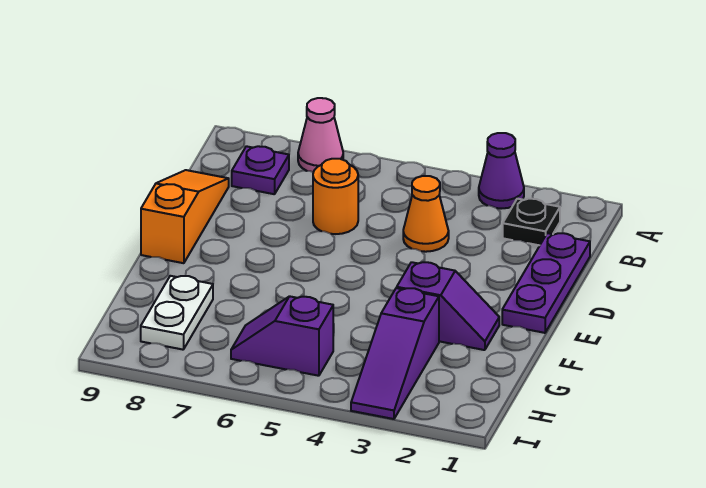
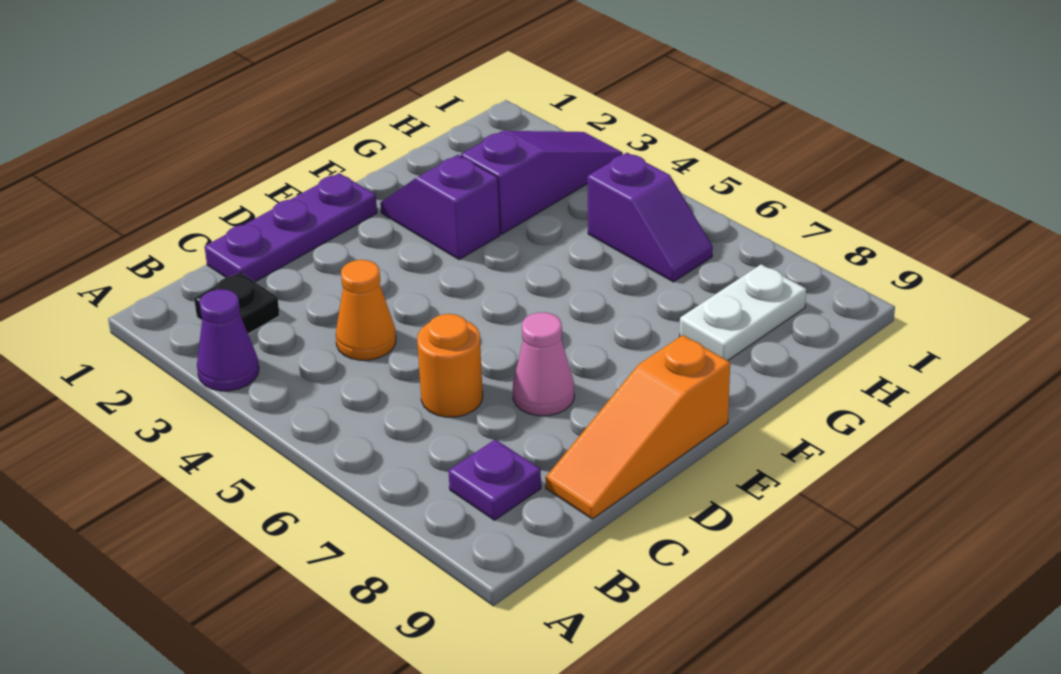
pink cone A7 level 1 -> pink cone D7 level 1

